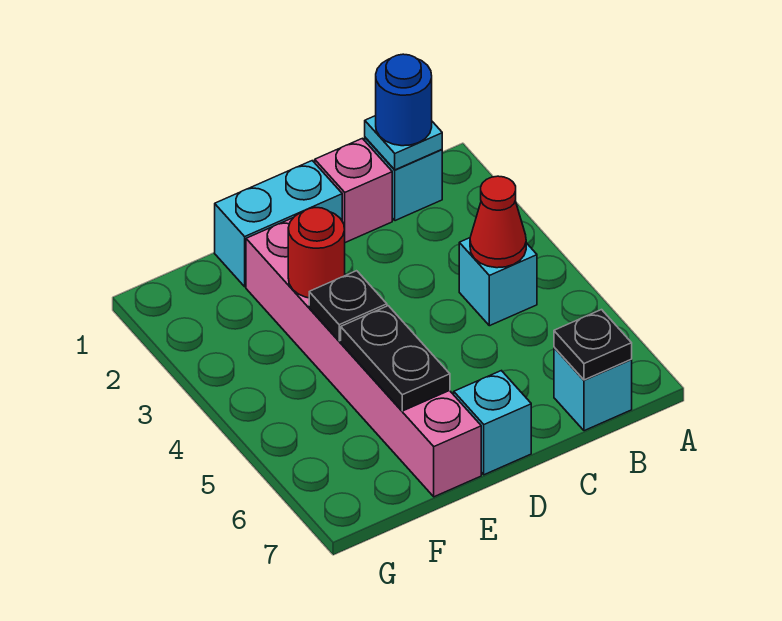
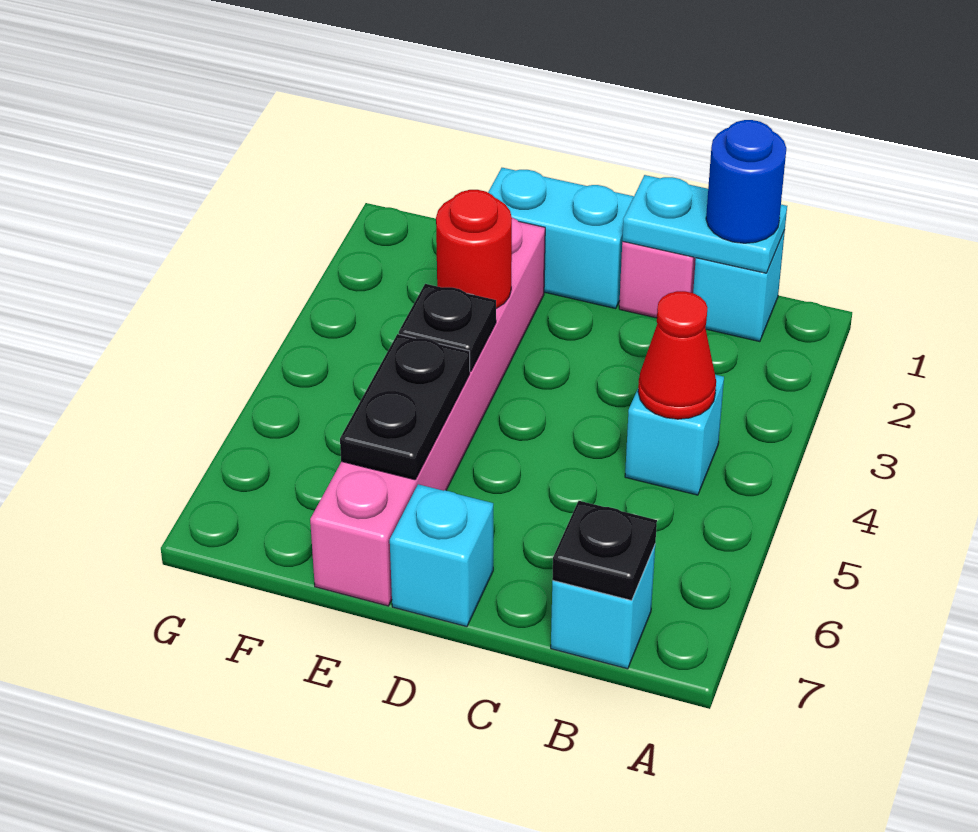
cyan plate B1 level 2 -> cyan plate B1:C1 level 2

